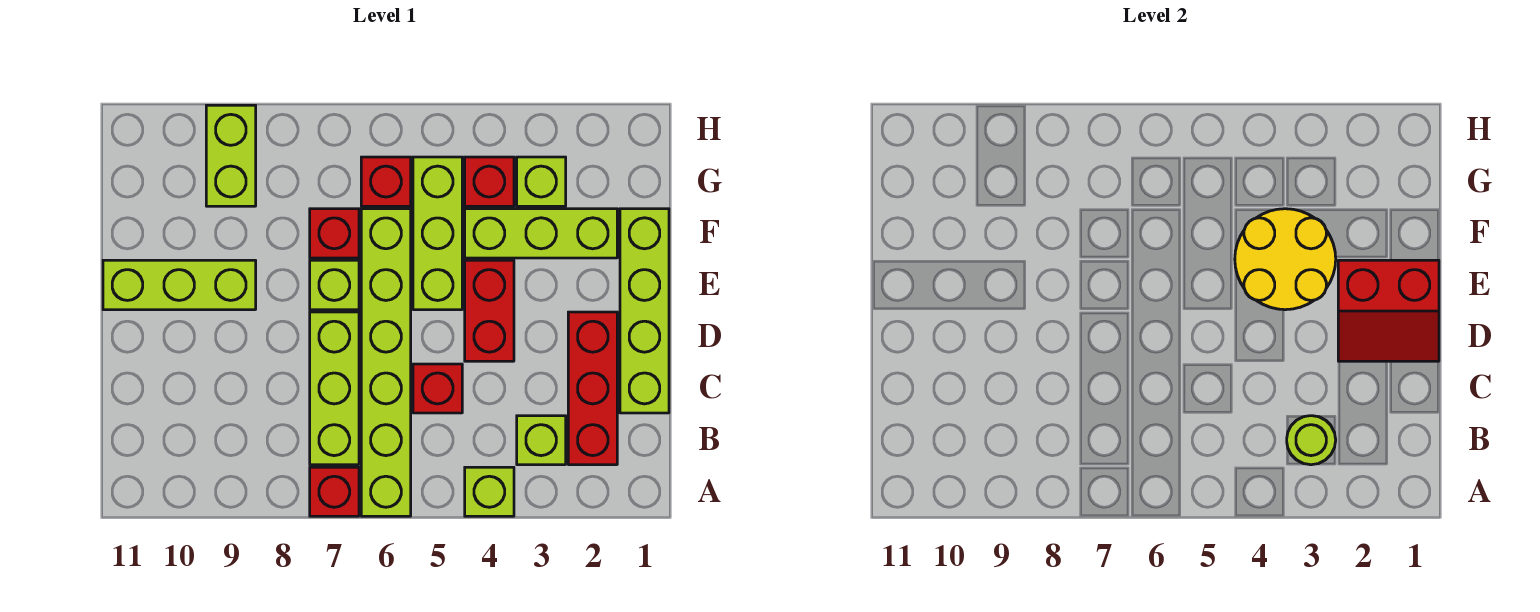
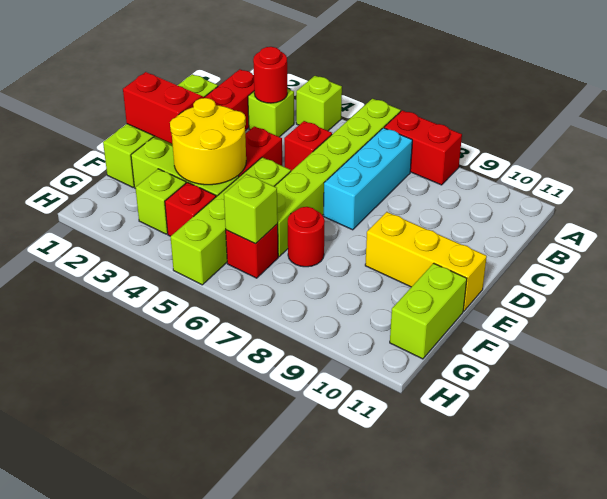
red brick A7 level 1 -> red brick A7:A8 level 1
lime round brick B3 level 2 -> red round brick B3 level 2
lime brick B7:D7 level 1 -> cyan brick B7:D7 level 1
lime brick E5:G5 level 1 -> lime brick E5:H5 level 1
lime brick E7 level 1 -> lime brick G6 level 2
lime brick E9:E11 level 1 -> yellow brick E9:E11 level 1
red brick F7 level 1 -> red round brick F7 level 1
lime brick G9:H9 level 1 -> lime brick F11:G11 level 1

